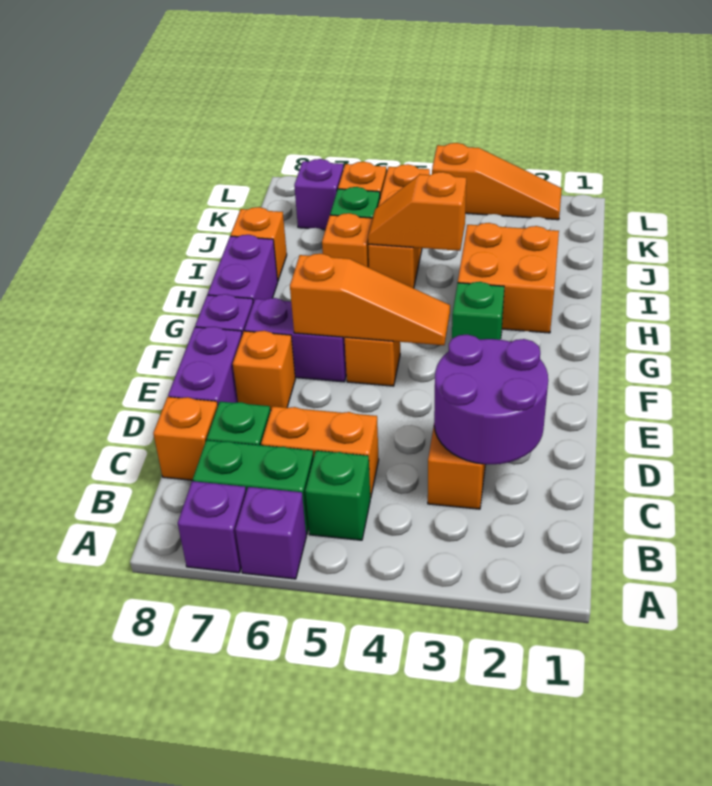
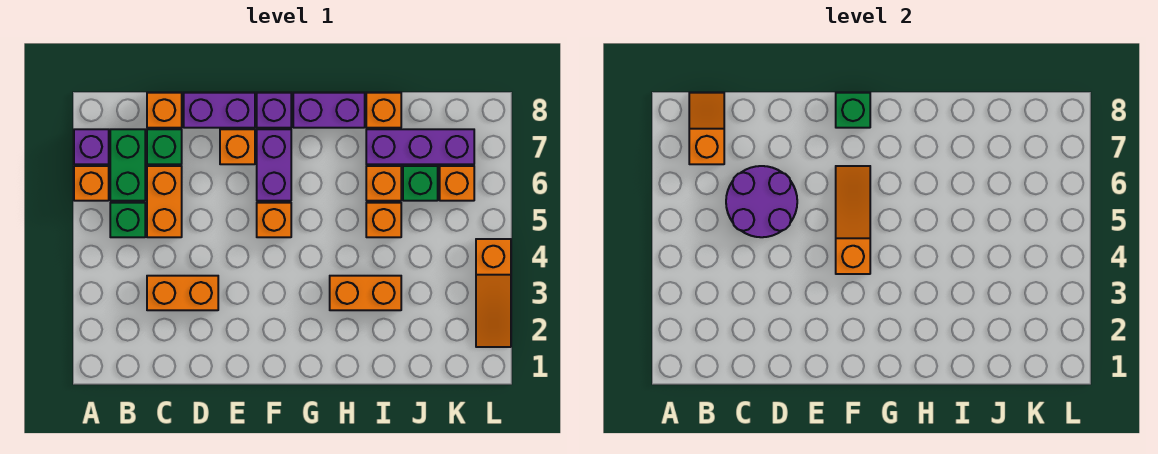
purple brick A6 level 1 -> orange brick A6 level 1
purple round brick C2:D3 level 2 -> purple round brick C5:D6 level 2
orange slope F4:F6 level 2 top 6 -> orange slope F4:F6 level 2 top 4
green brick G3 level 1 -> green brick F8 level 2
orange brick H2:I3 level 1 -> orange brick H3:I3 level 1
orange slope I4:I5 level 2 top 4 -> orange slope B7:B8 level 2 top 7
orange brick I5:K5 level 1 -> orange brick I5 level 1
purple brick K7 level 1 -> purple brick I7:K7 level 1

